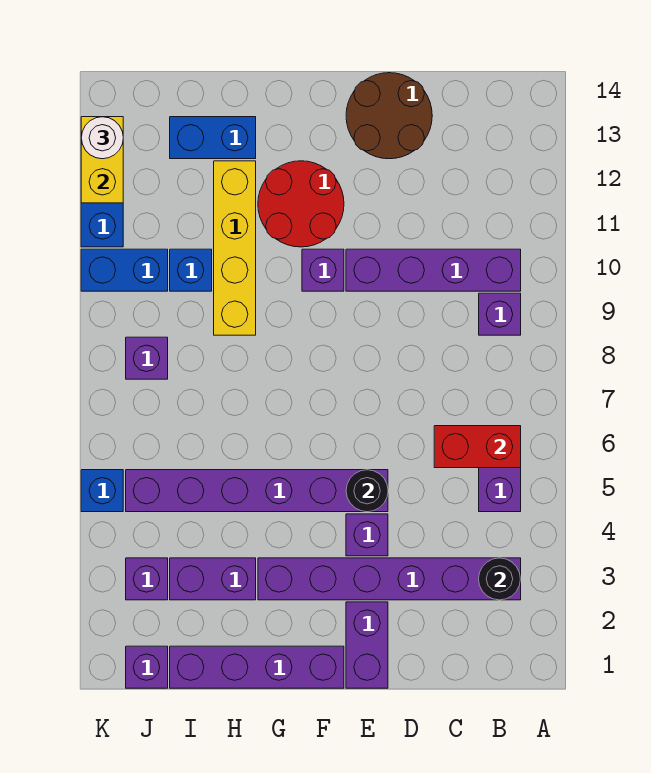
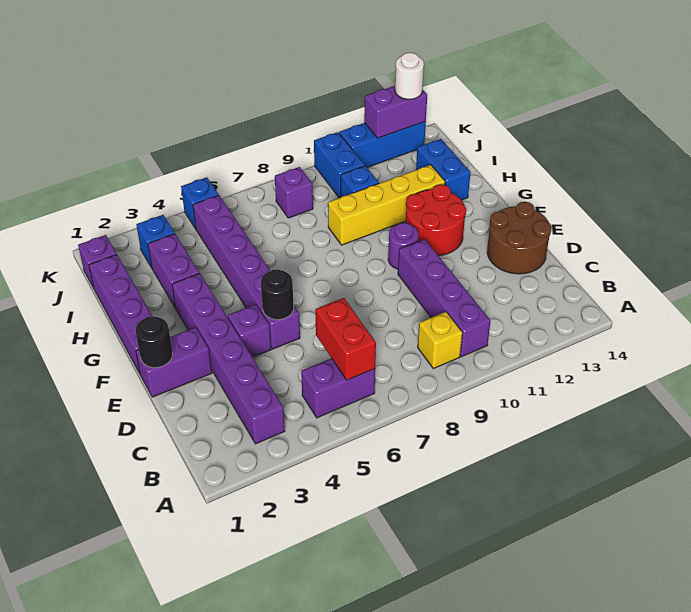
black round brick B3 level 2 -> black round brick E1 level 2
purple brick B9 level 1 -> yellow brick B9 level 1
purple brick F10 level 1 -> purple round brick F10 level 1
purple brick J3 level 1 -> blue brick J3 level 1
yellow brick K12:K13 level 2 -> purple brick K12:K13 level 2

